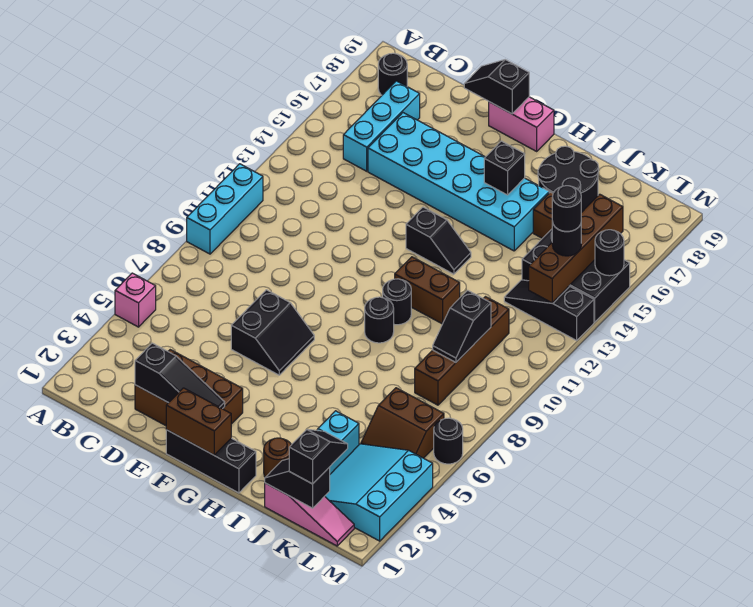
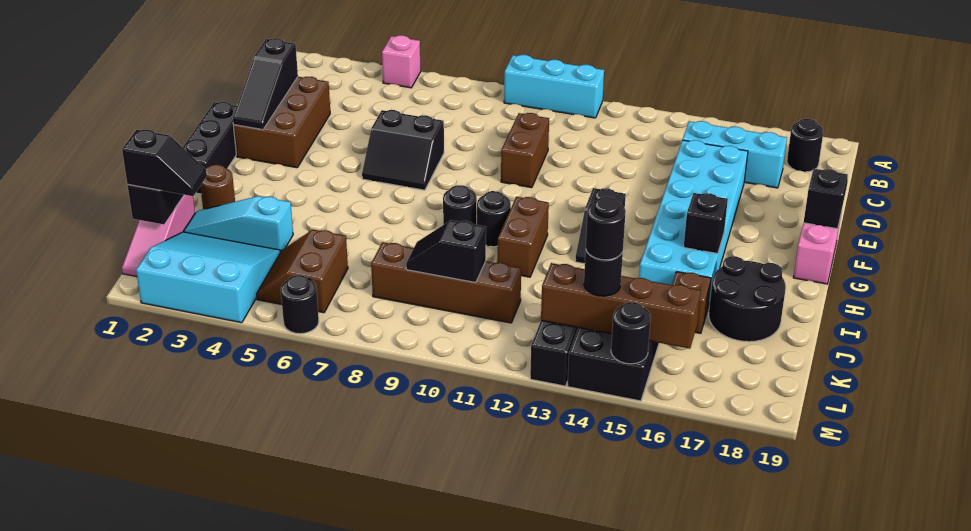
brown brick F1:G1 level 2 -> brown brick D10:E10 level 1

